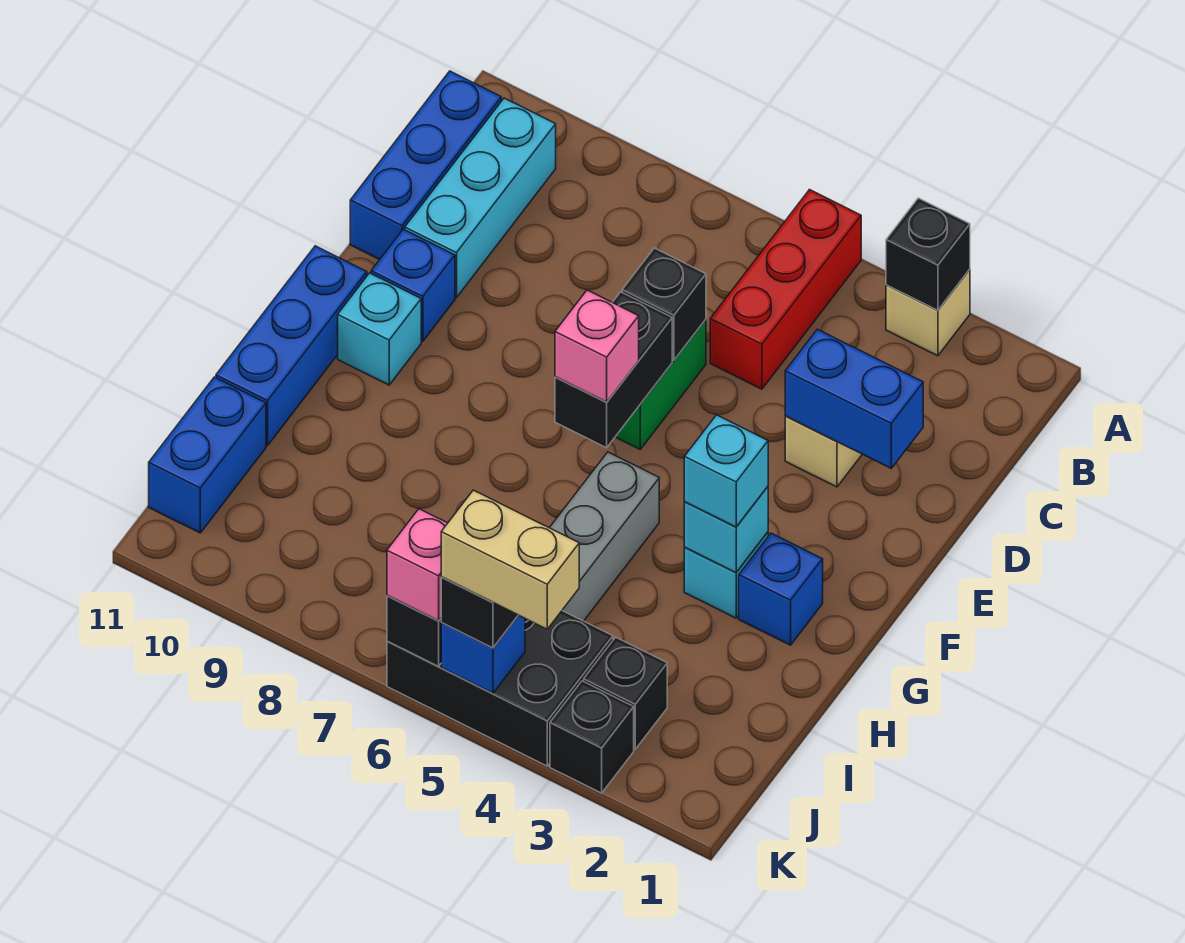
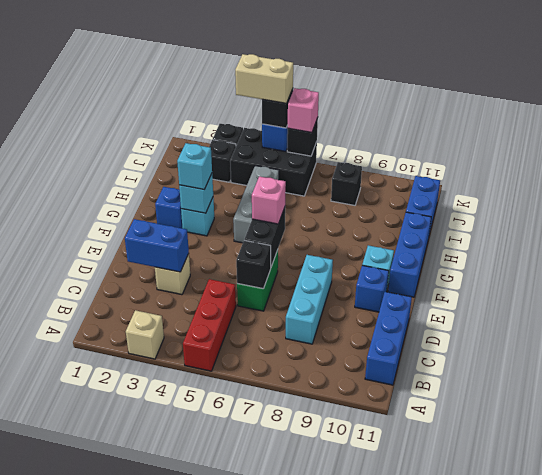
black brick A3 level 2 -> black brick J8 level 1
cyan brick B10:D10 level 1 -> cyan brick C8:E8 level 1

